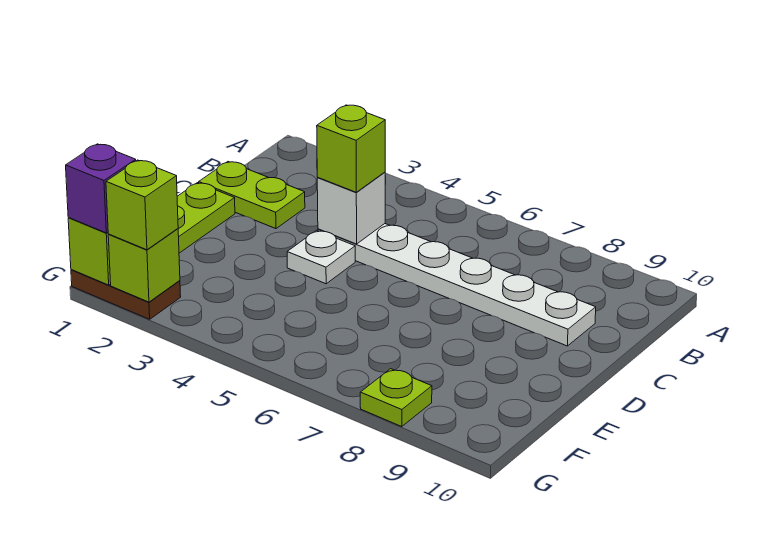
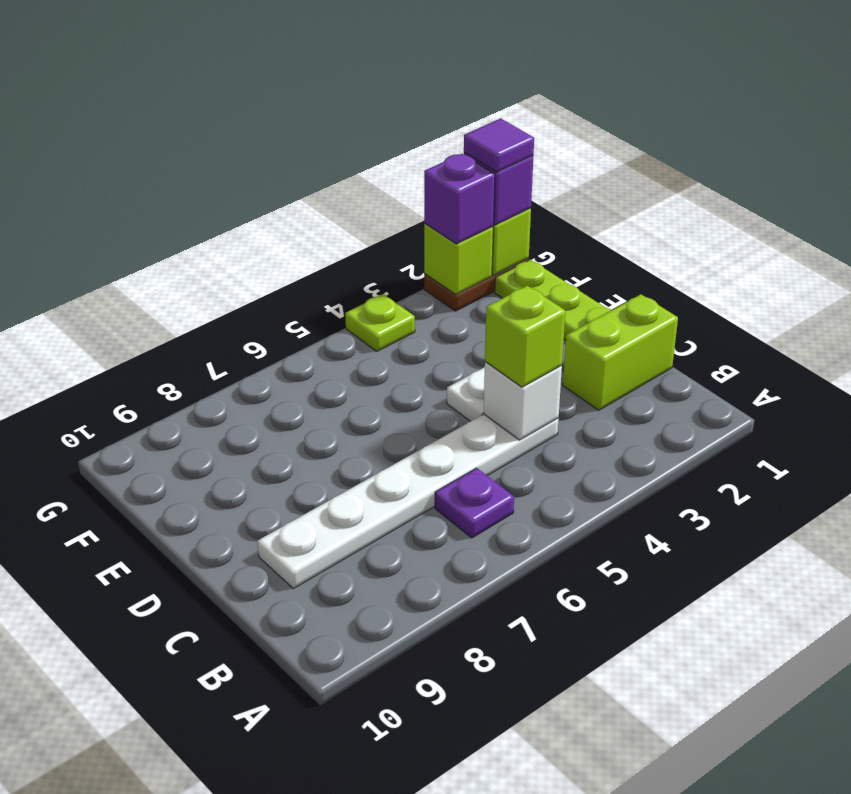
none -> purple plate B6 level 1
lime plate C1:C2 level 1 -> lime brick C1:C2 level 1
none -> purple tile G1 level 4
lime brick G2 level 3 -> purple brick G2 level 3
lime plate G8 level 1 -> lime plate G4 level 1

